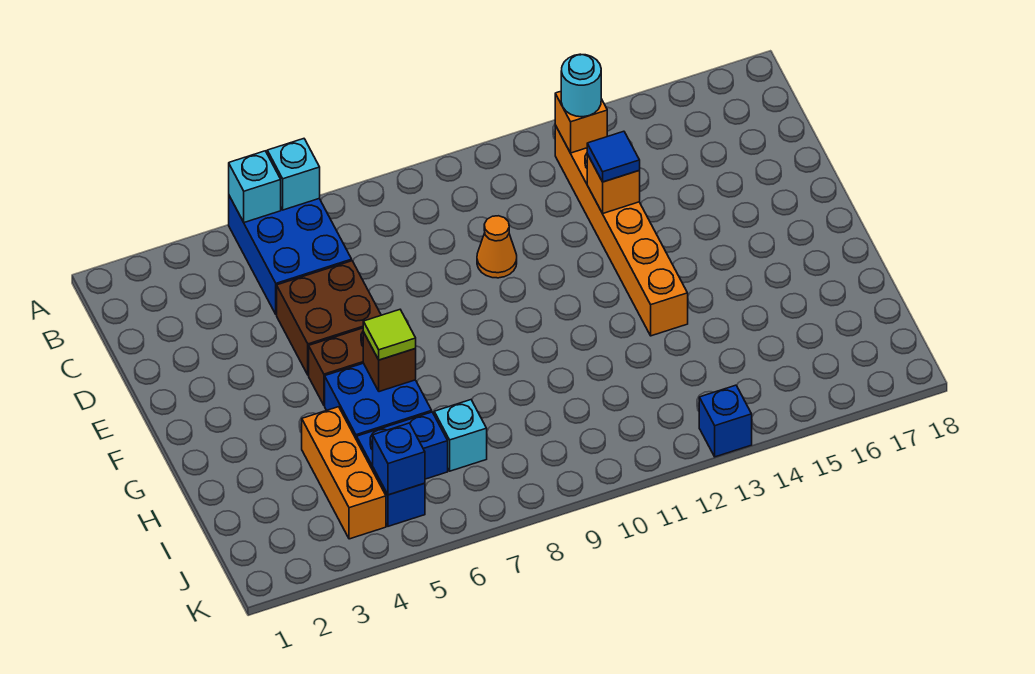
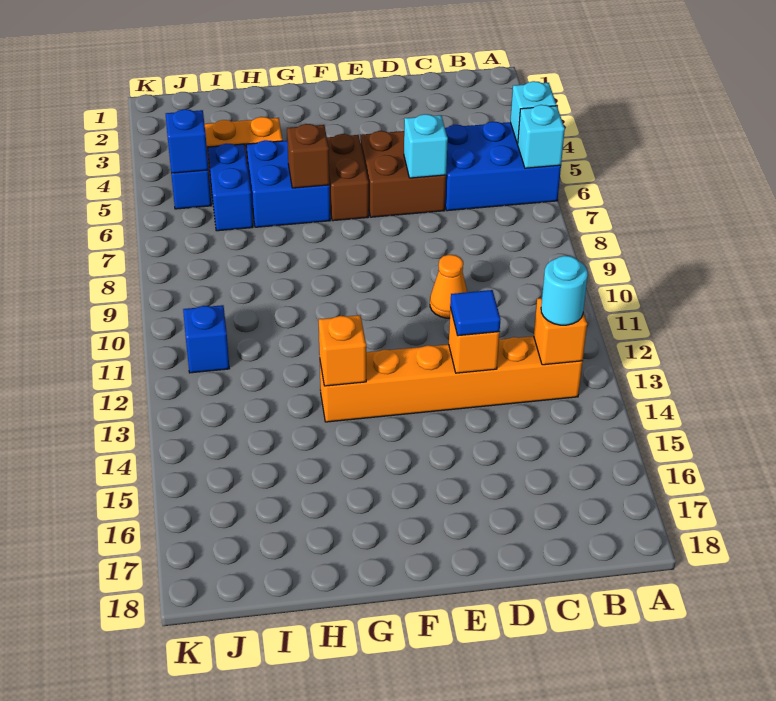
lime tile G6 level 3 -> none
none -> orange brick G13 level 2
cyan brick I7 level 1 -> cyan brick D6 level 2
blue brick K13 level 1 -> blue brick J11 level 1

